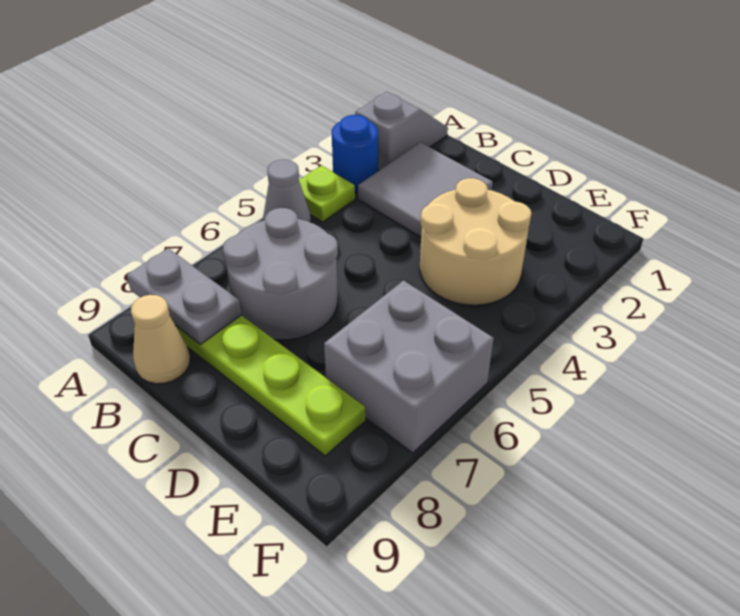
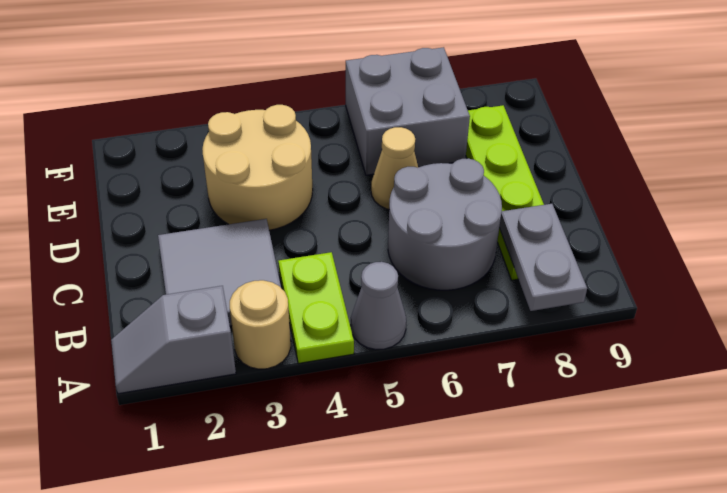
blue round brick A3 level 1 -> tan round brick A3 level 1
lime plate A4 level 1 -> lime plate A4:B4 level 1
tan cone B9 level 1 -> tan cone D6 level 1

